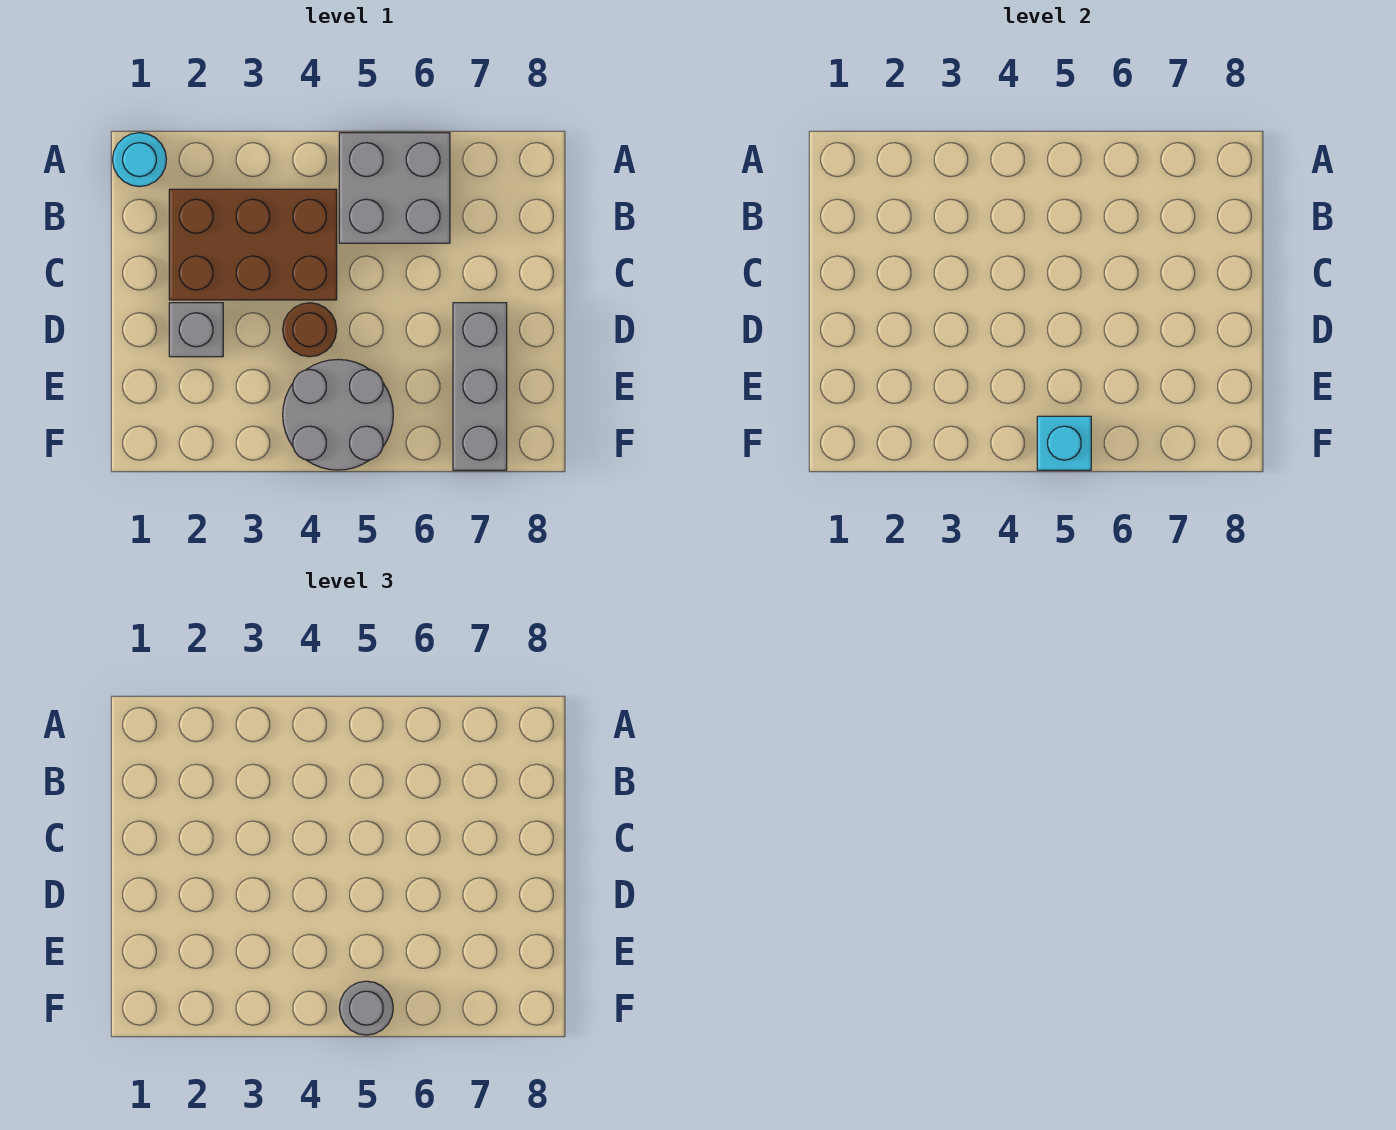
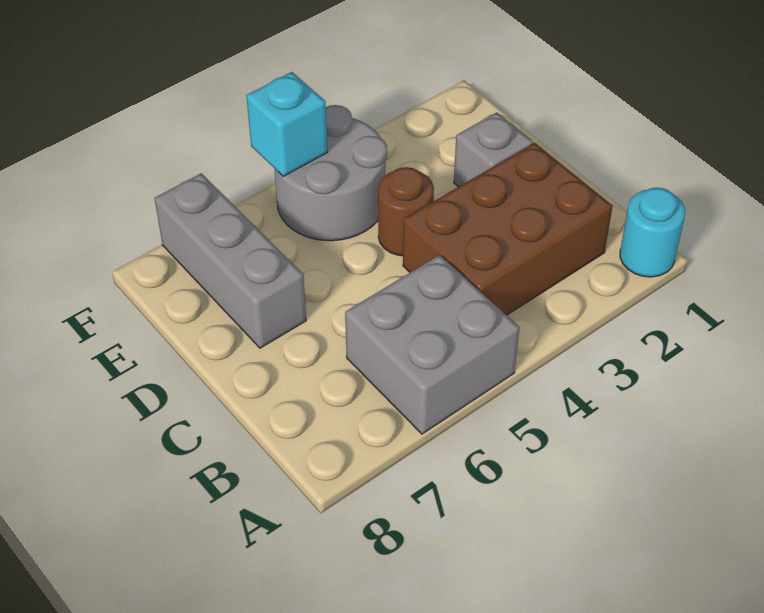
grey round brick F5 level 3 -> none

